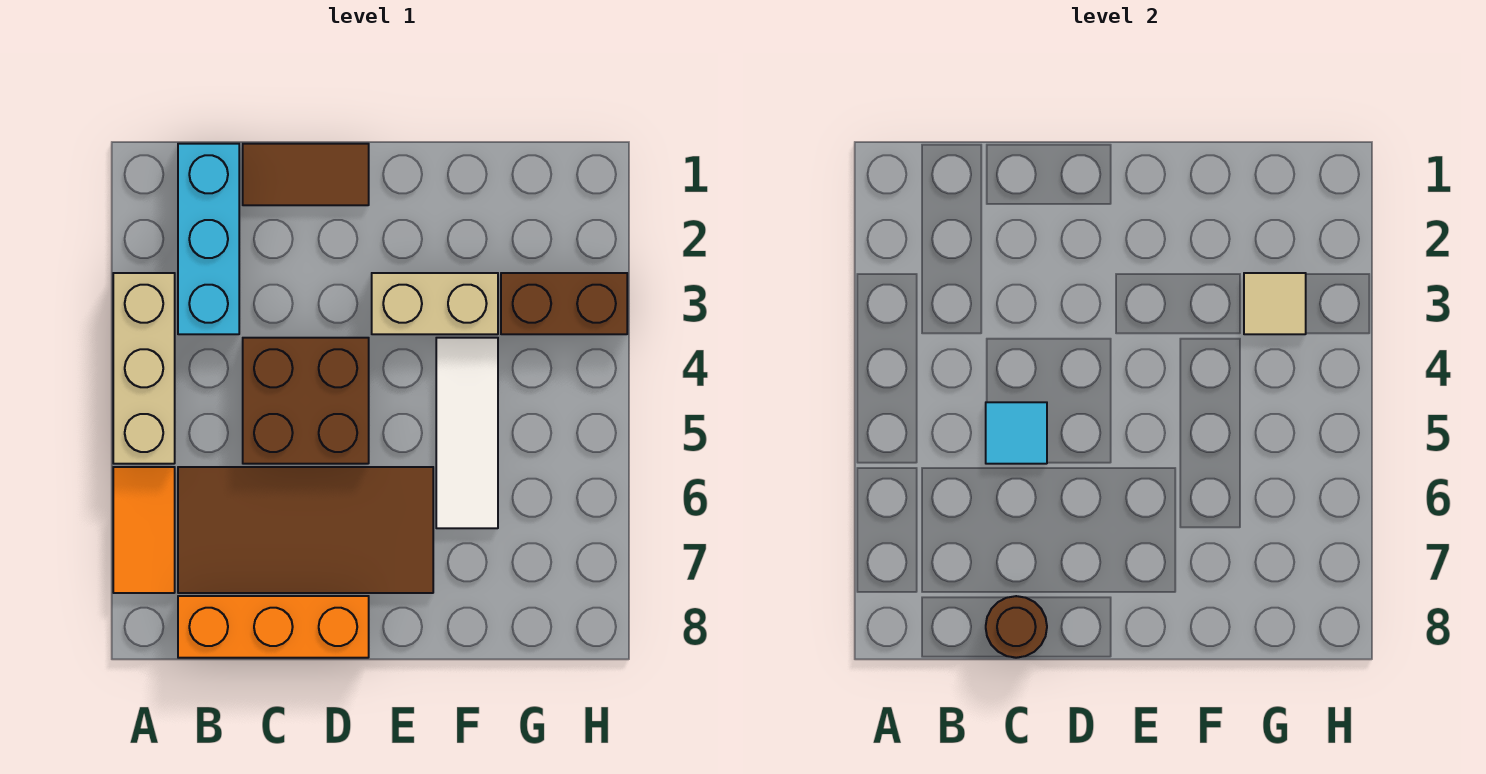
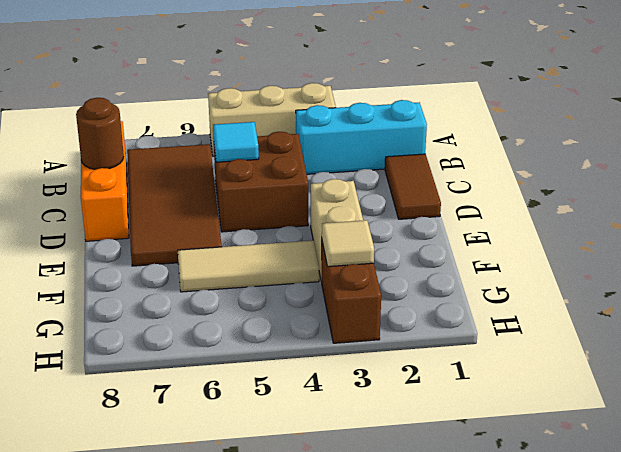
orange tile A6:A7 level 1 -> none
white tile F4:F6 level 1 -> tan tile F4:F6 level 1

